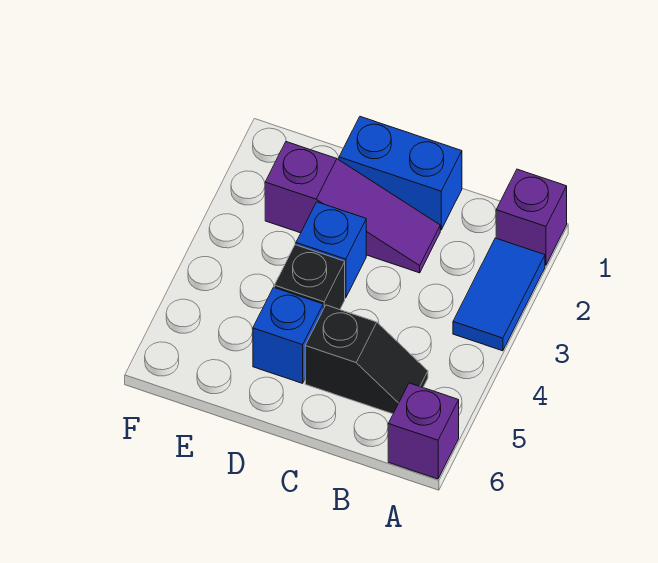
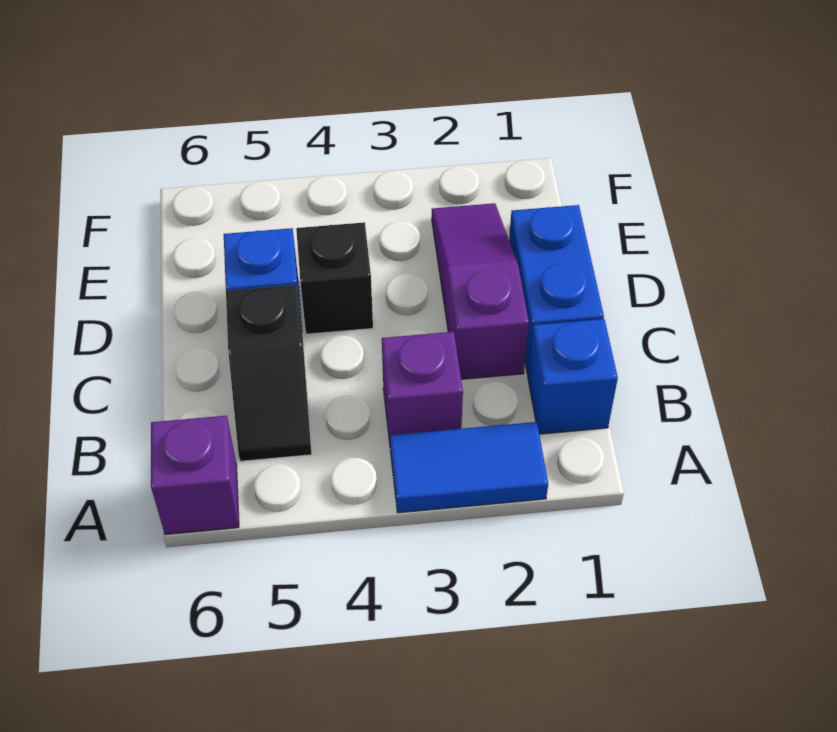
purple brick A1 level 1 -> purple brick B3 level 1
purple slope C2:E2 level 1 top E -> purple slope C2:E2 level 1 top C
blue brick D3 level 1 -> blue brick B1 level 1

